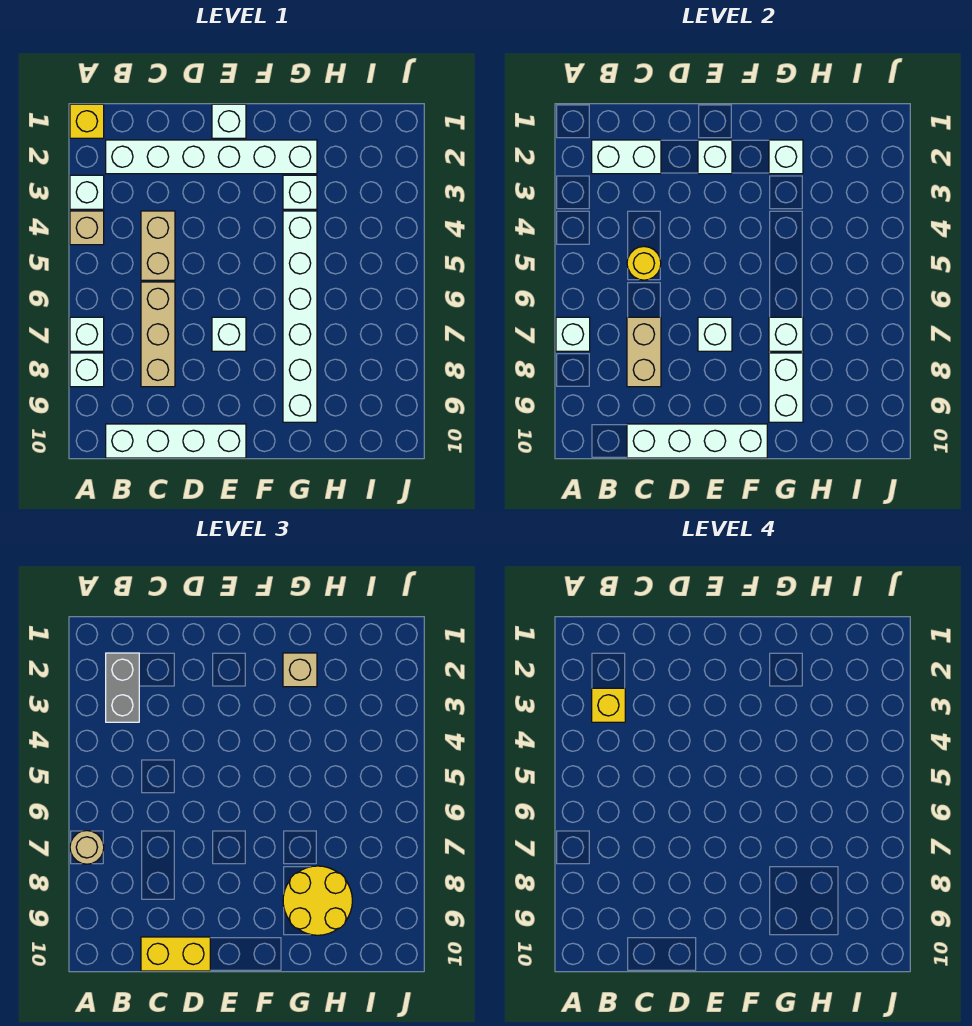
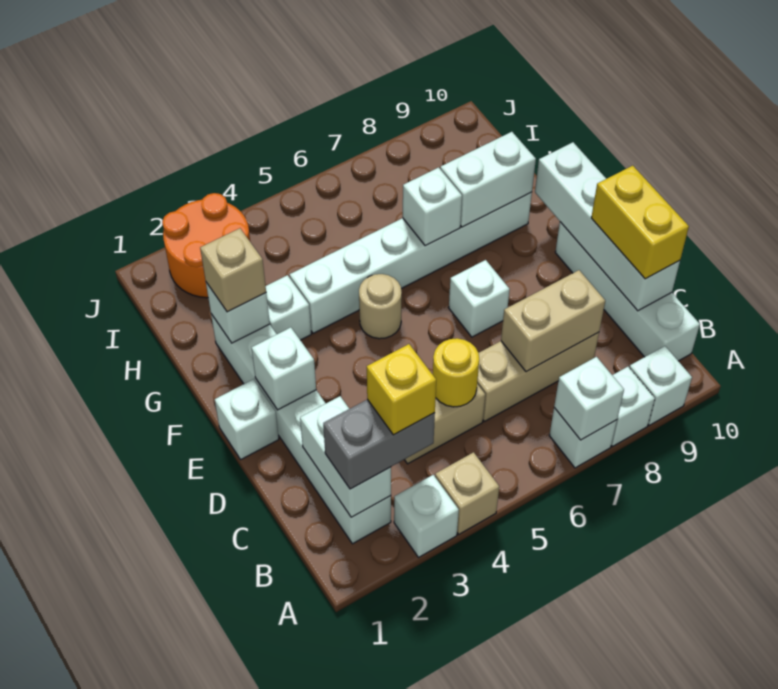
yellow brick A1 level 1 -> none
tan round brick A7 level 3 -> tan round brick F5 level 1
white brick E7 level 2 -> white brick A9 level 1
yellow round brick G8:H9 level 3 -> none
none -> orange round brick I2:J3 level 1

